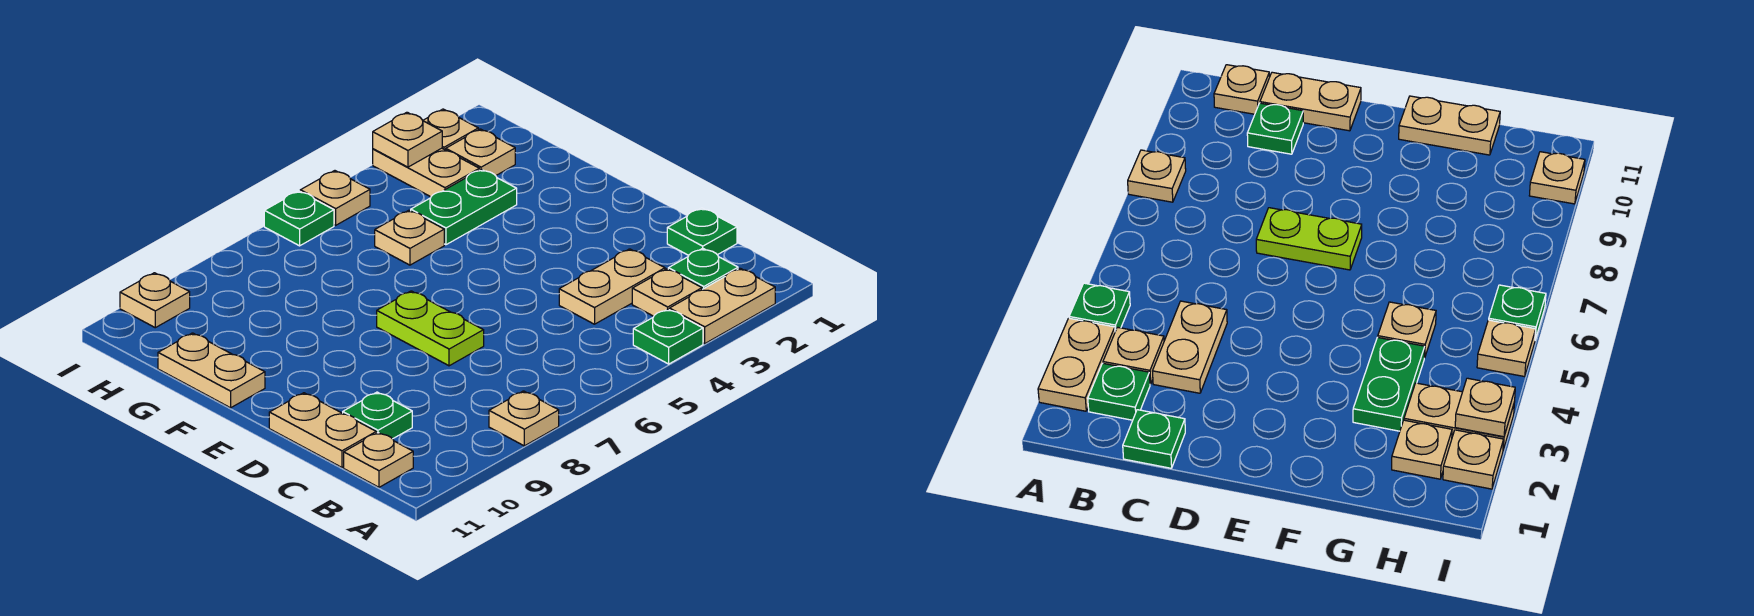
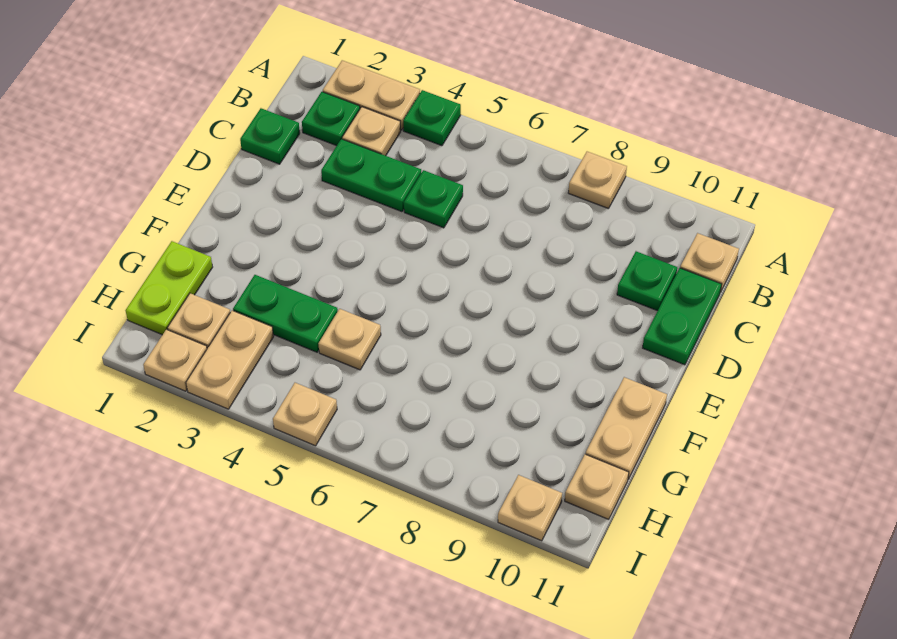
tan plate C3:C4 level 1 -> green plate C3:C4 level 1
tan plate C11:D11 level 1 -> green plate C11:D11 level 1
lime plate D7:E7 level 1 -> lime plate G1:H1 level 1
tan plate I3 level 2 -> tan plate H11 level 1
green plate I6 level 1 -> green plate C5 level 1

